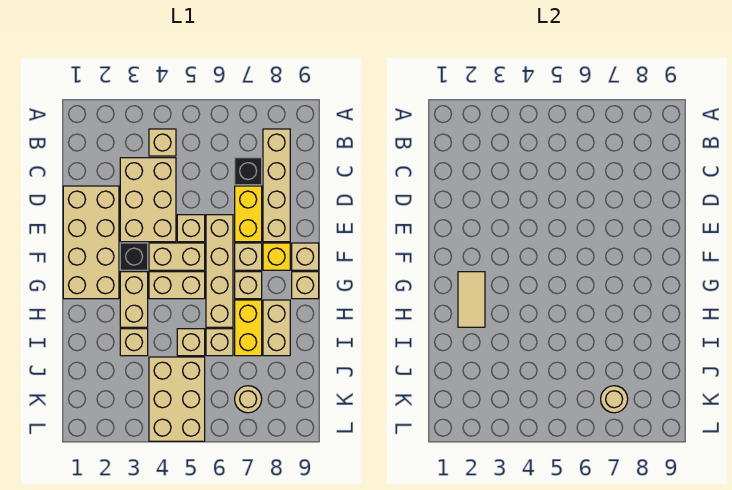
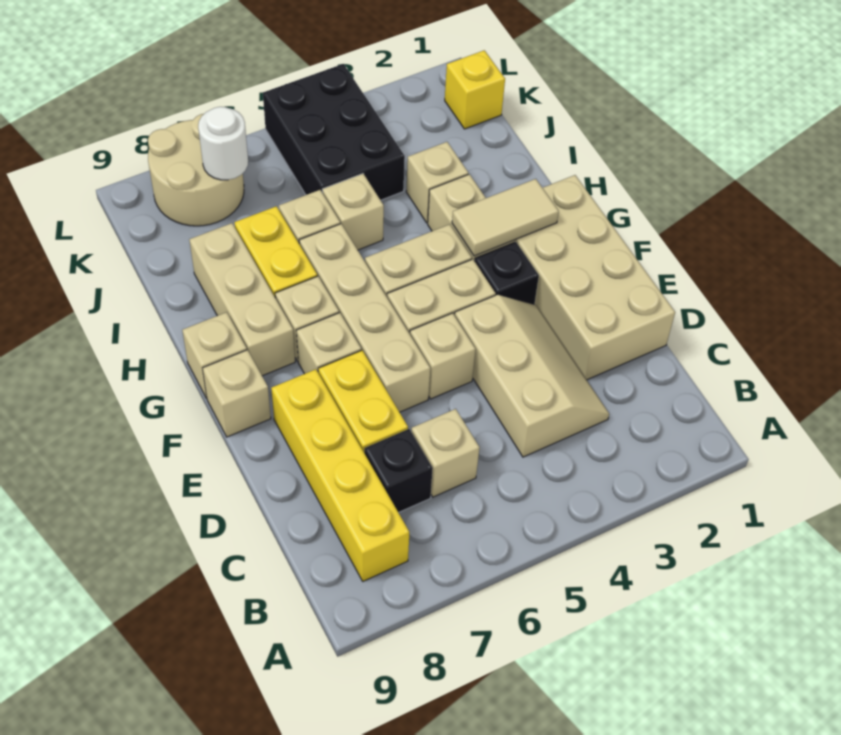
tan brick B4 level 1 -> tan brick C6 level 1
tan brick B8:E8 level 1 -> yellow brick B8:E8 level 1
tan brick C3:E4 level 1 -> tan slope C3:E4 level 1 top 4
yellow brick F8 level 1 -> yellow brick K1 level 1
tan tile G2:H2 level 2 -> tan tile G2:G3 level 2
tan brick H8:I8 level 1 -> tan brick G8:I8 level 1
tan brick J4:L5 level 1 -> black brick J4:L5 level 1
tan round brick K7 level 1 -> tan round brick K7:L8 level 1
tan round brick K7 level 2 -> white round brick K7 level 2

